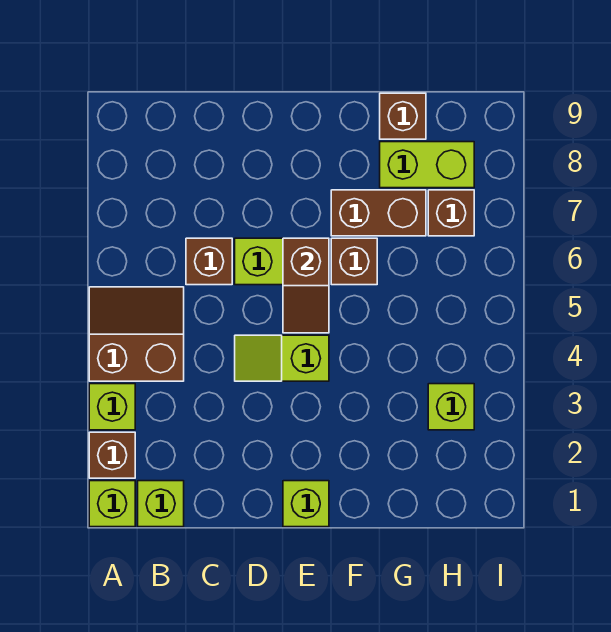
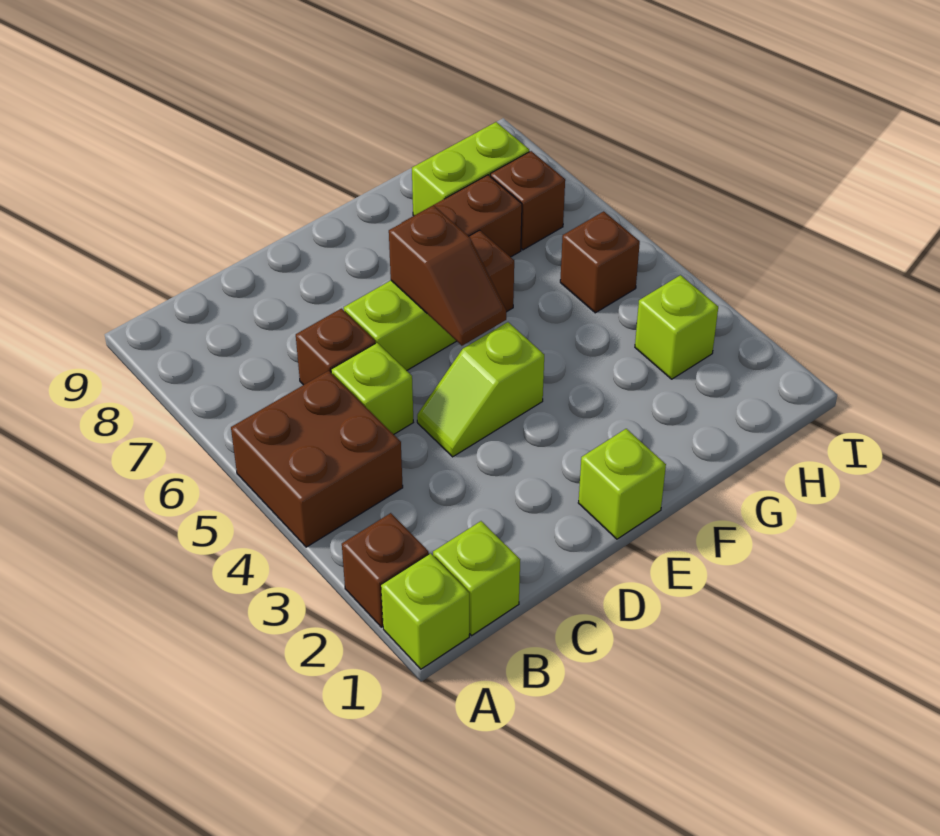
lime brick A3 level 1 -> lime brick C5 level 1
brown slope A4:B5 level 1 top 4 -> brown brick A4:B5 level 1
brown brick G9 level 1 -> brown brick H5 level 1

